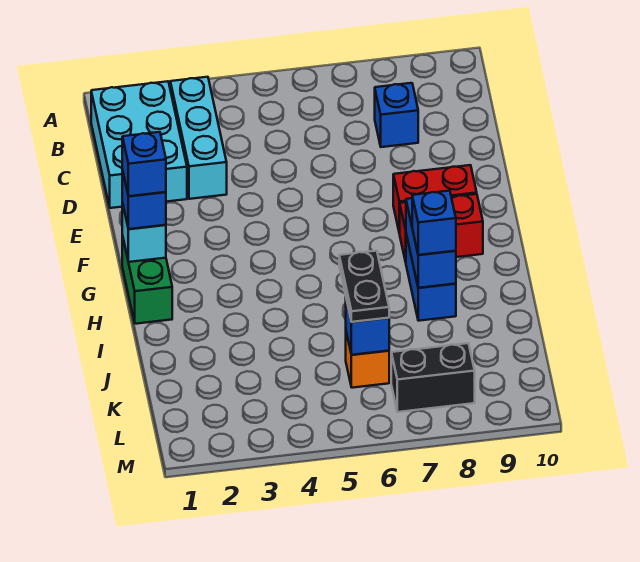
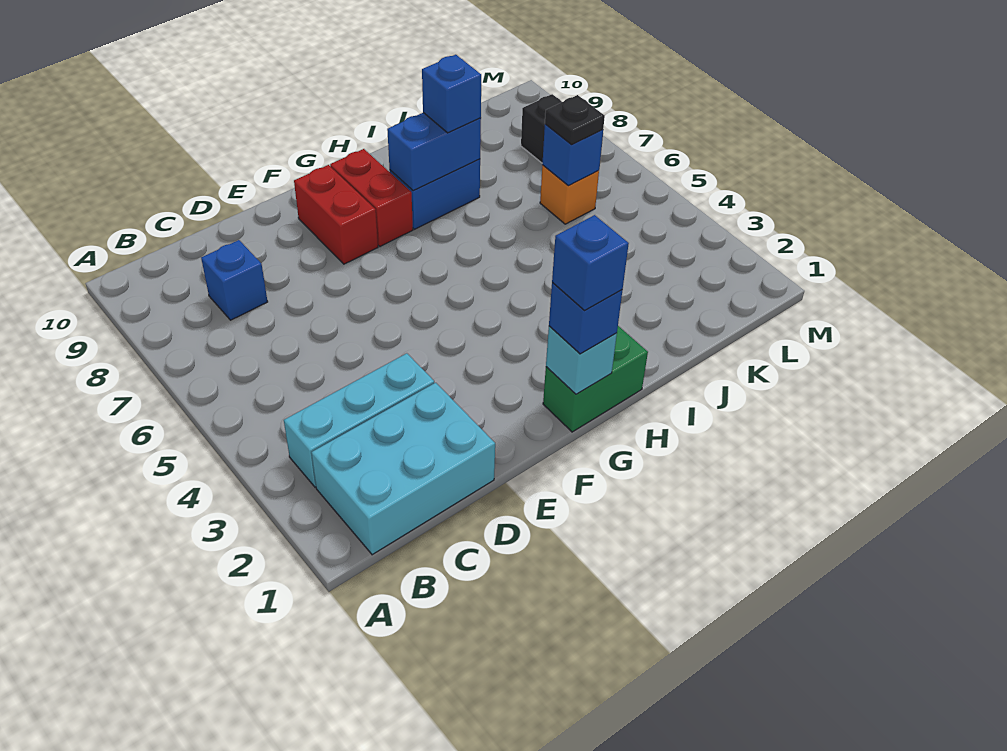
black plate J6:K6 level 3 -> black plate K6 level 3

